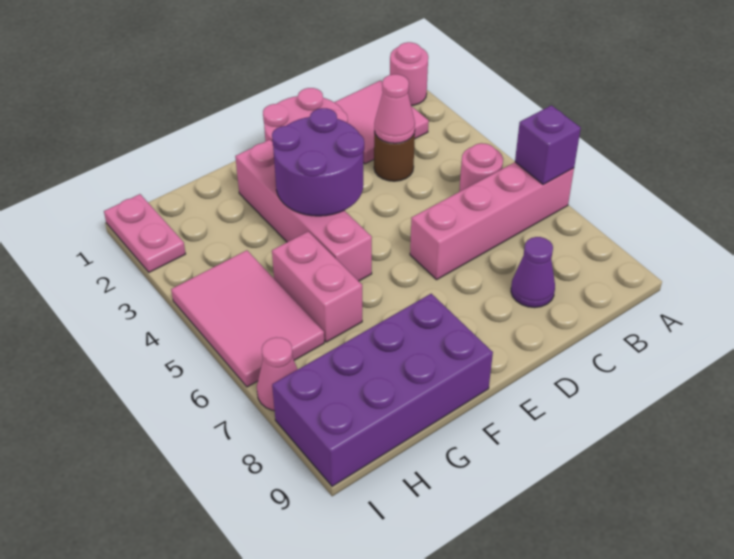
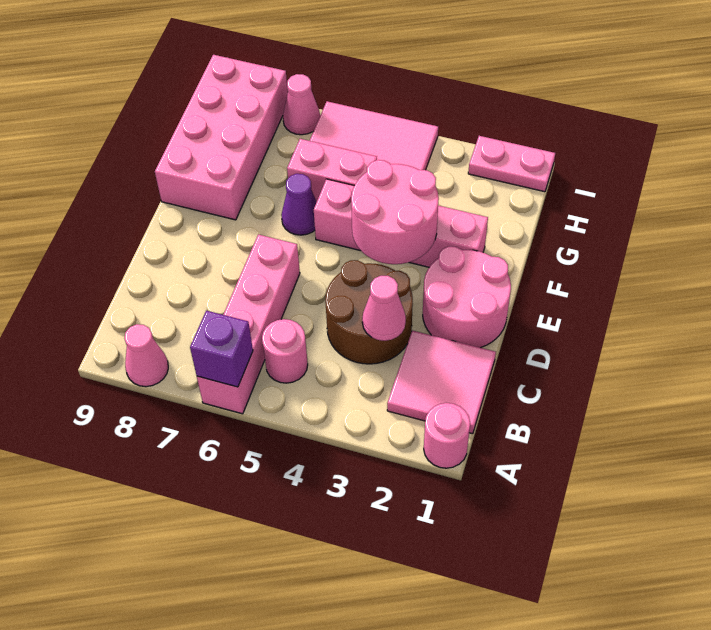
none -> pink cone A8 level 1
brown round brick C3 level 1 -> brown round brick C3:D4 level 1
purple cone C8 level 1 -> purple cone F6 level 1
purple round brick E3:F4 level 2 -> pink round brick E3:F4 level 2
purple brick F8:I9 level 1 -> pink brick F8:I9 level 1

